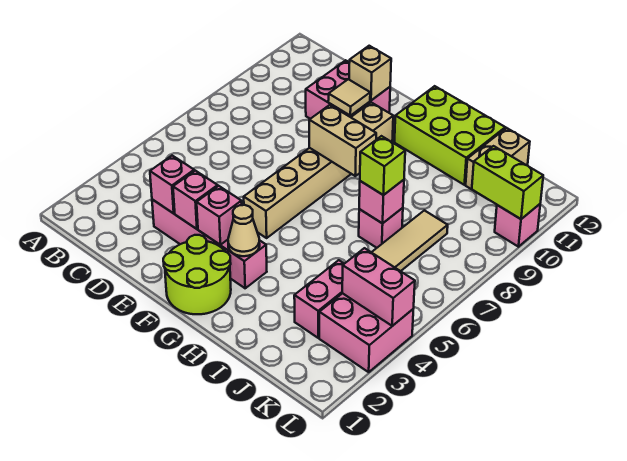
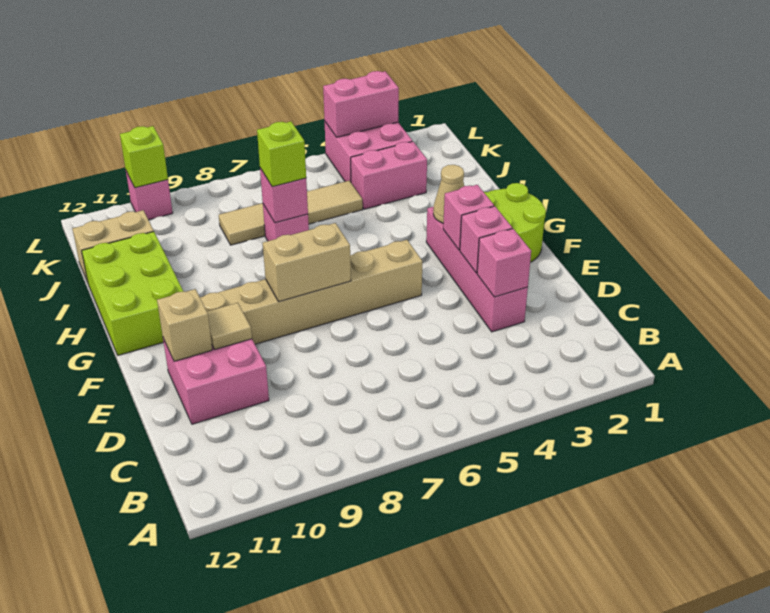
tan brick F8:G8 level 2 -> tan brick F7:F8 level 2
pink brick K4:L4 level 2 -> pink brick L3:L4 level 2
lime brick K10:L10 level 2 -> lime brick L10 level 2

